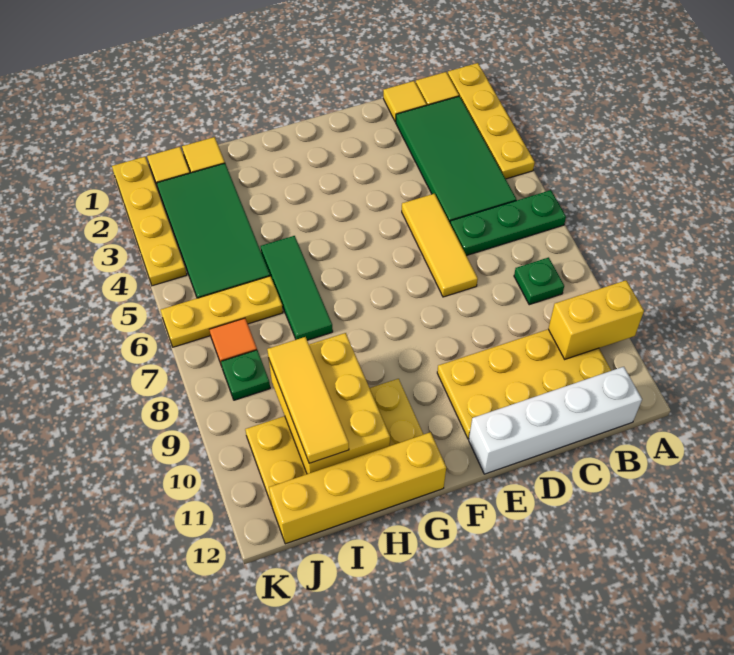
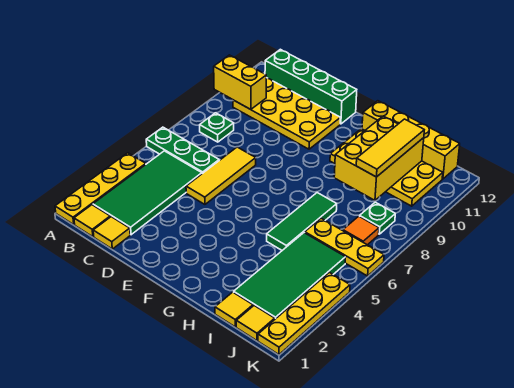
white brick B12:E12 level 1 -> green brick B12:E12 level 1

